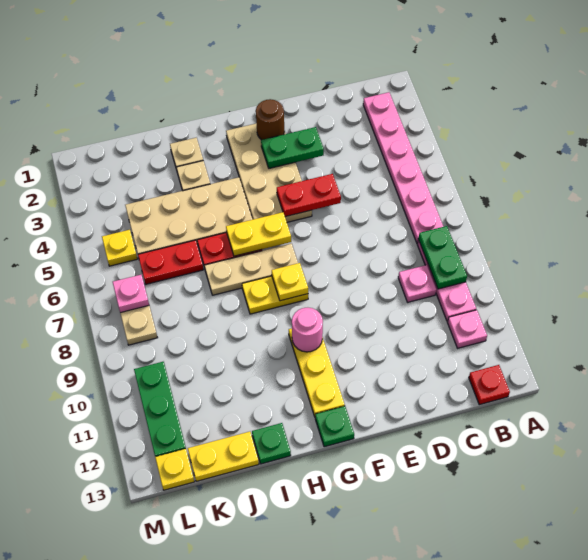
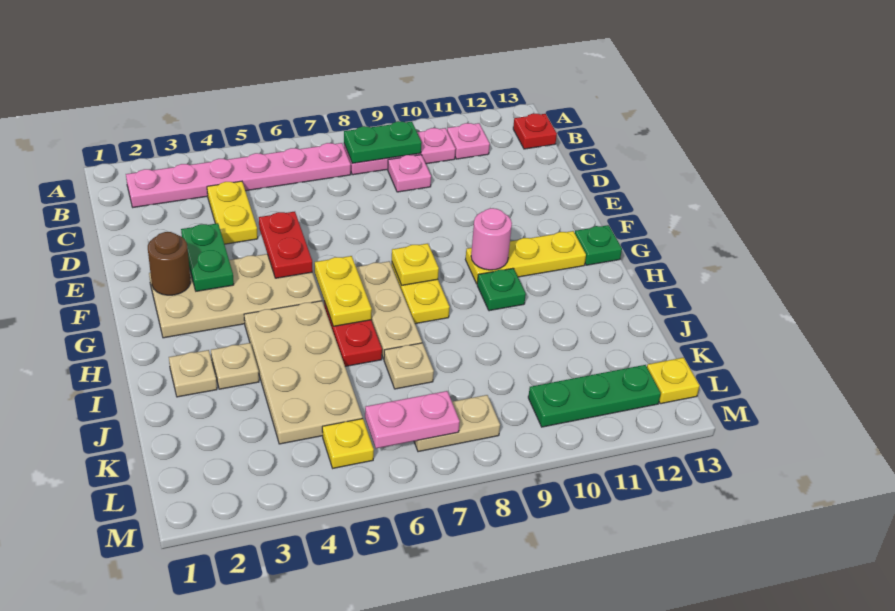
green plate I13 level 1 -> green plate H10 level 1
red plate J6:K6 level 1 -> none
none -> tan plate J7 level 1
yellow plate J13:K13 level 1 -> yellow plate C4:D4 level 1
pink plate L7 level 2 -> pink plate L6:L7 level 2

